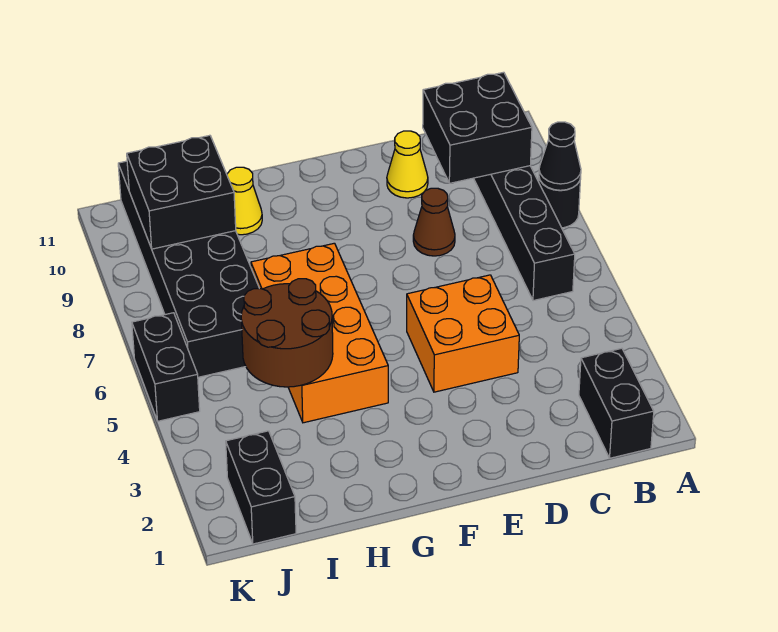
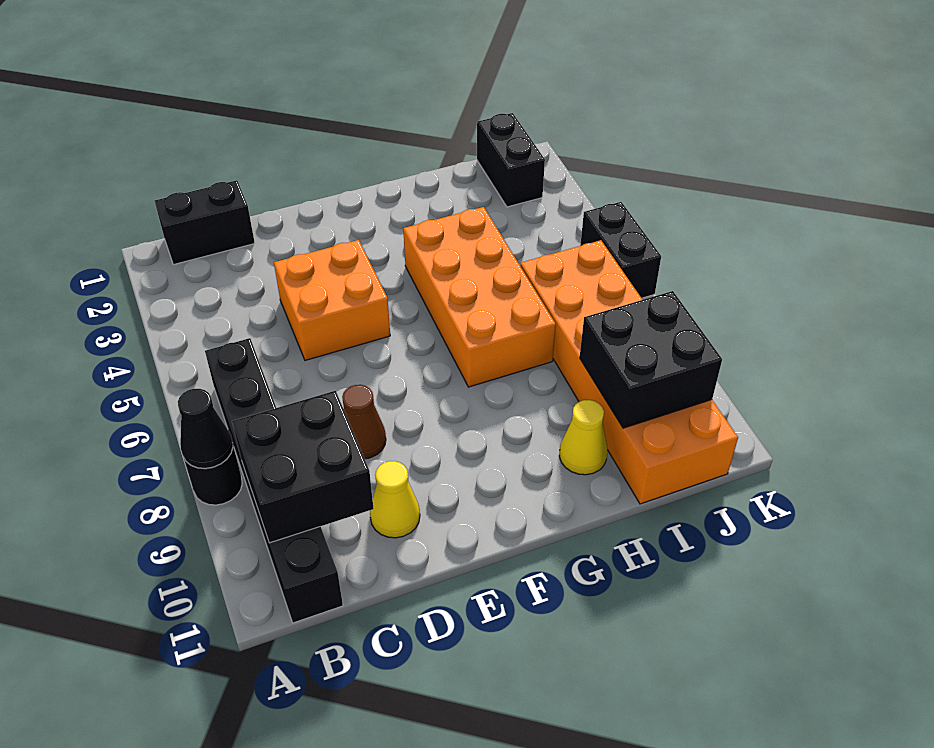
black brick B1:B2 level 1 -> black brick B1:C1 level 1
brown round brick H4:I5 level 2 -> none
black brick I6:J11 level 1 -> orange brick I6:J11 level 1

